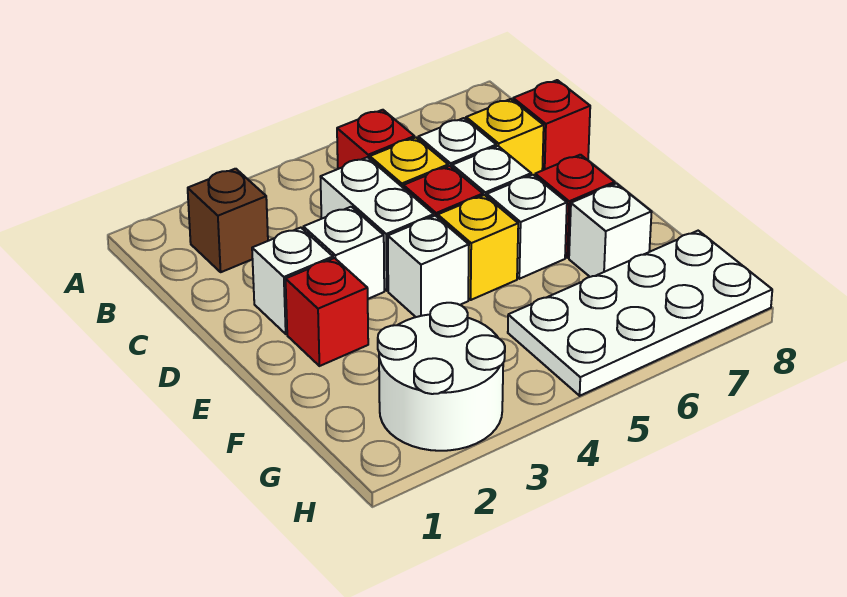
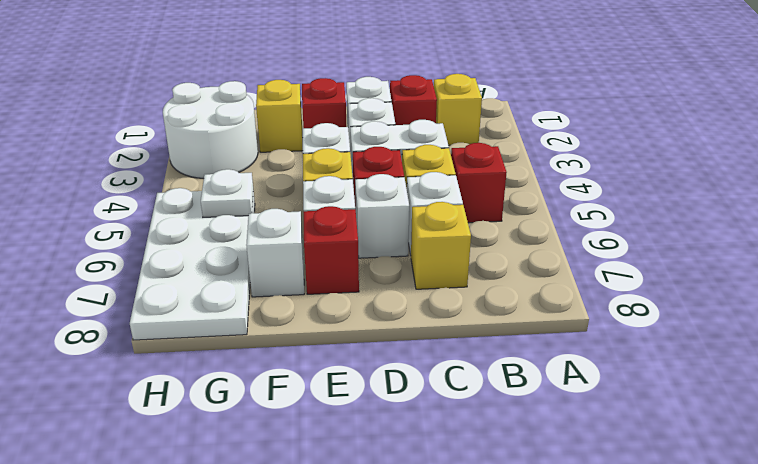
brown brick B2 level 1 -> yellow brick B2 level 1
red brick C8 level 1 -> red brick C2 level 1
none -> yellow brick F2 level 1
none -> white plate G5 level 2

